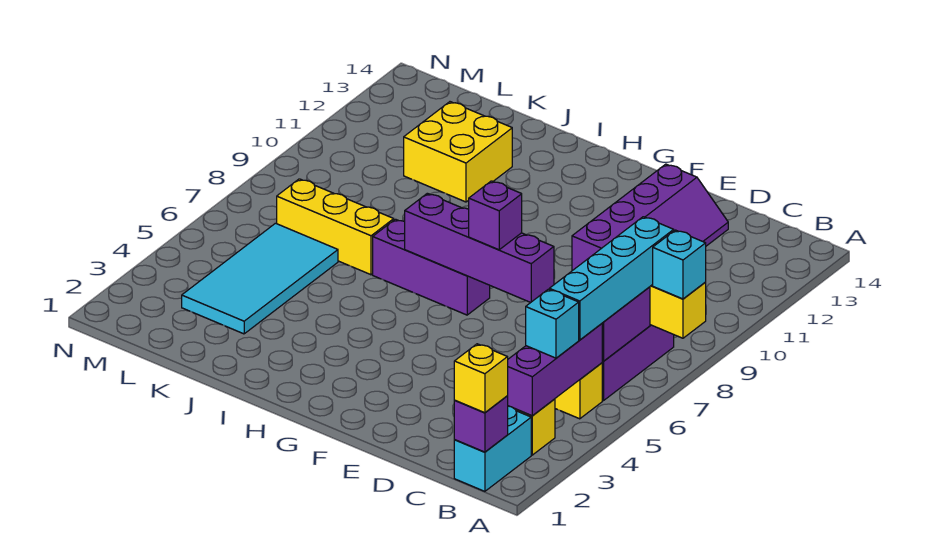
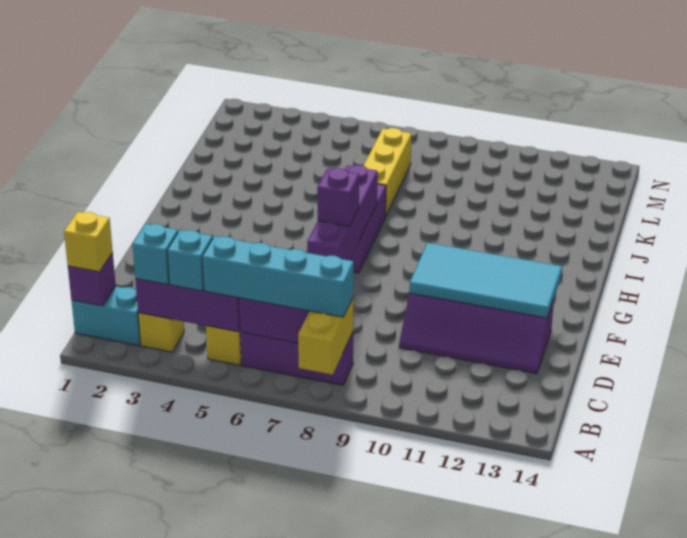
cyan brick A8 level 3 -> cyan brick B3 level 3
yellow brick J11:K12 level 1 -> none
cyan tile K3:L6 level 1 -> cyan tile E10:F13 level 2

